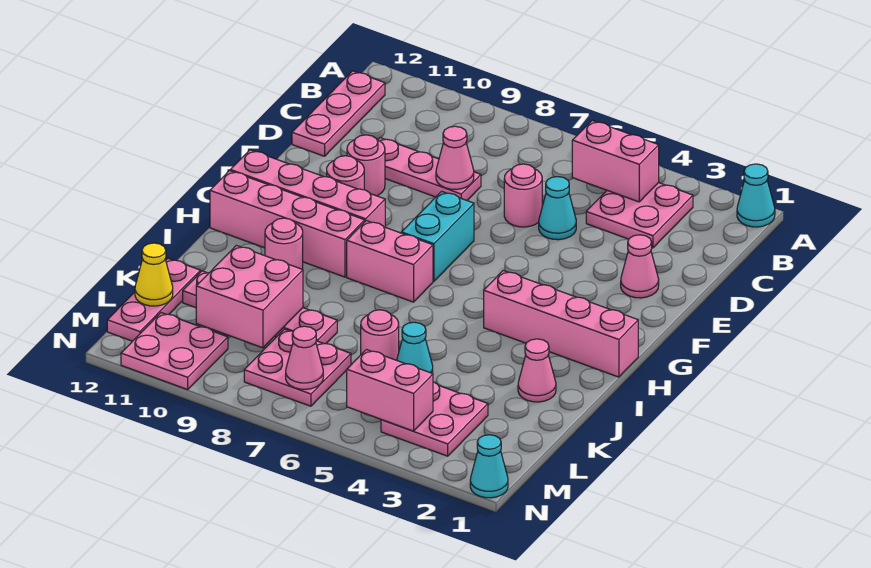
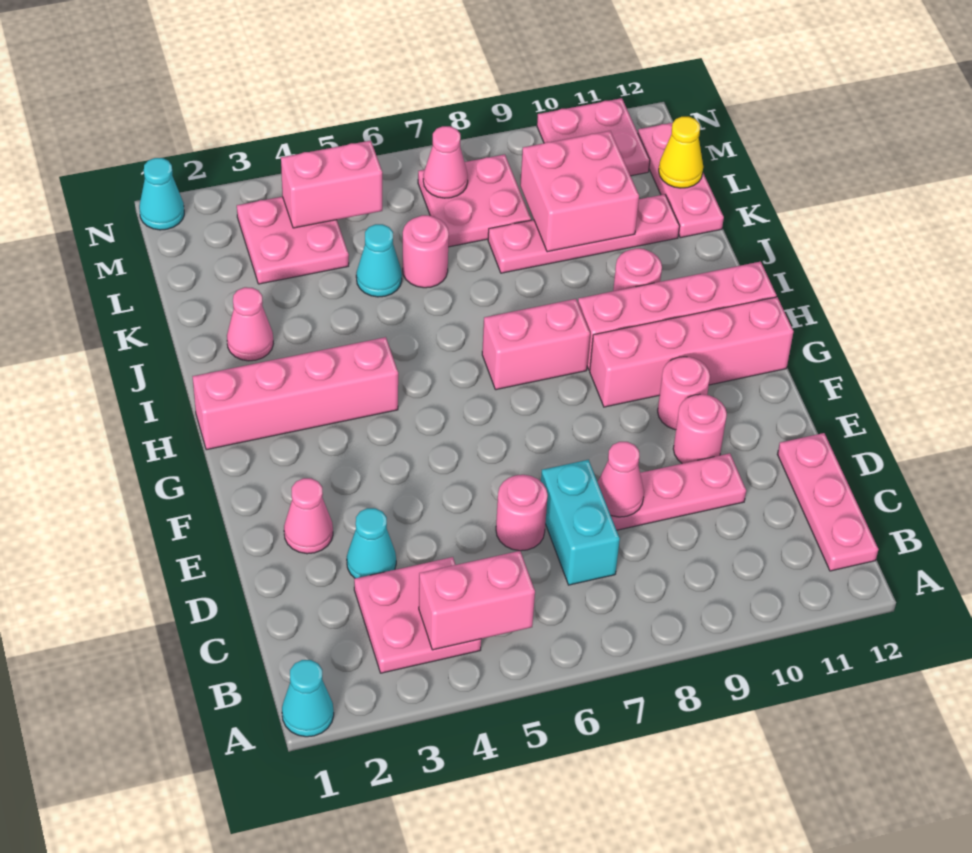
cyan cone D5 level 1 -> cyan cone D3 level 1
cyan brick F7:G7 level 1 -> cyan brick C7:D7 level 1

